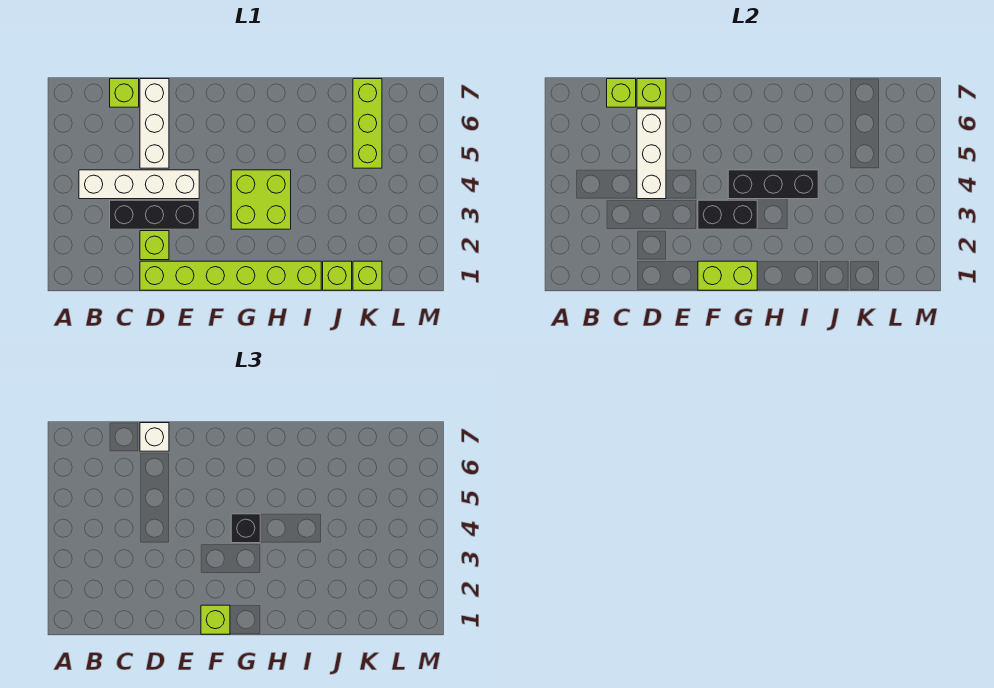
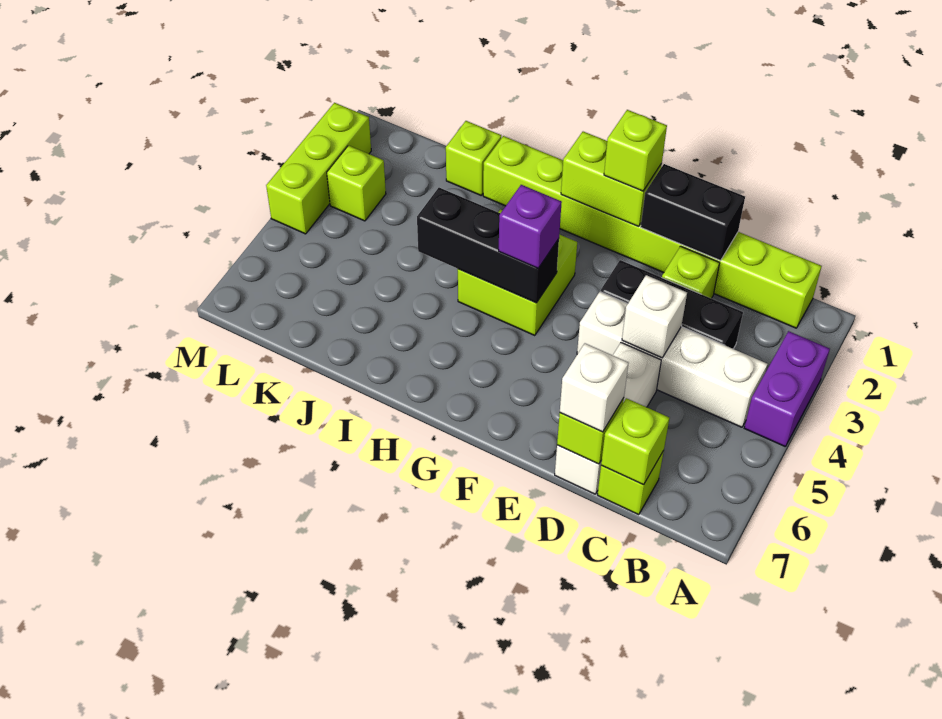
none -> purple brick A3:A4 level 1
lime brick D1:I1 level 1 -> lime brick B1:I1 level 1
white brick D4:D6 level 2 -> white brick D4 level 2
black brick F3:G3 level 2 -> black brick D1:E1 level 2
black brick G4 level 3 -> purple brick G4 level 3
lime brick K1 level 1 -> lime brick L3 level 1
lime brick K5:K7 level 1 -> lime brick M2:M4 level 1

